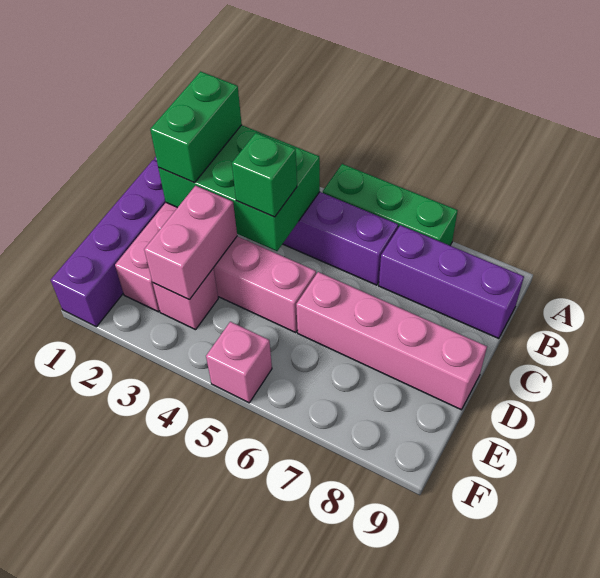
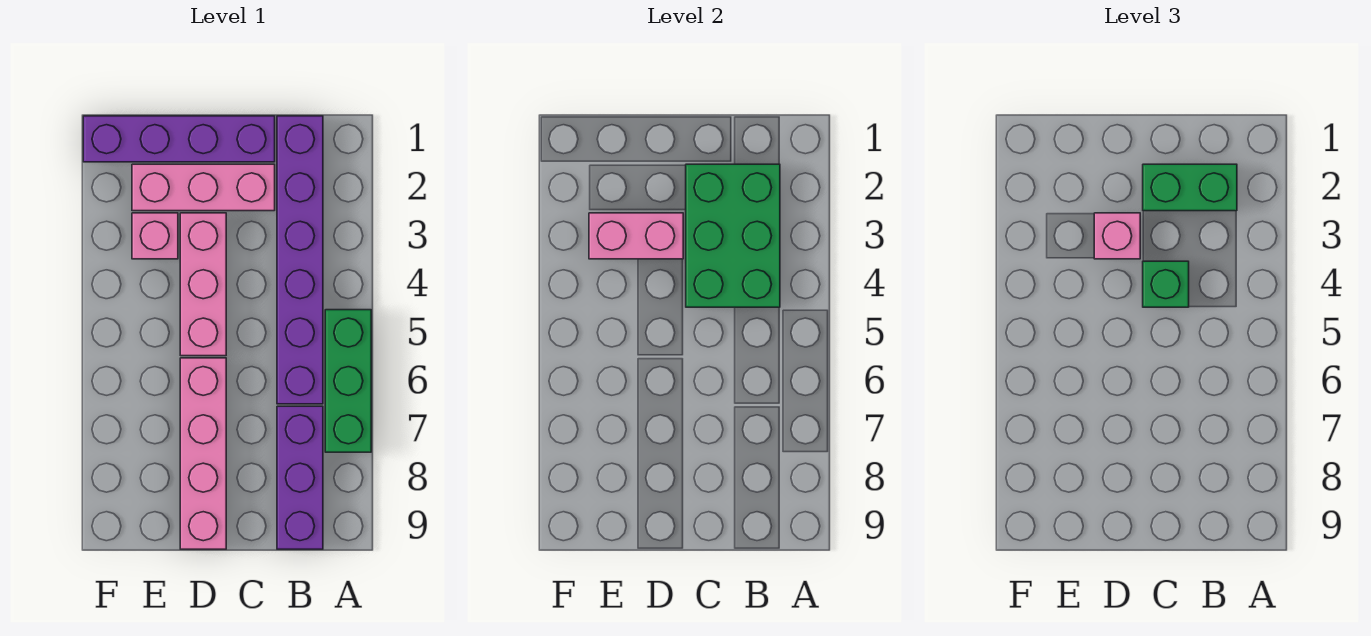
pink brick F5 level 1 -> pink brick D3 level 3

